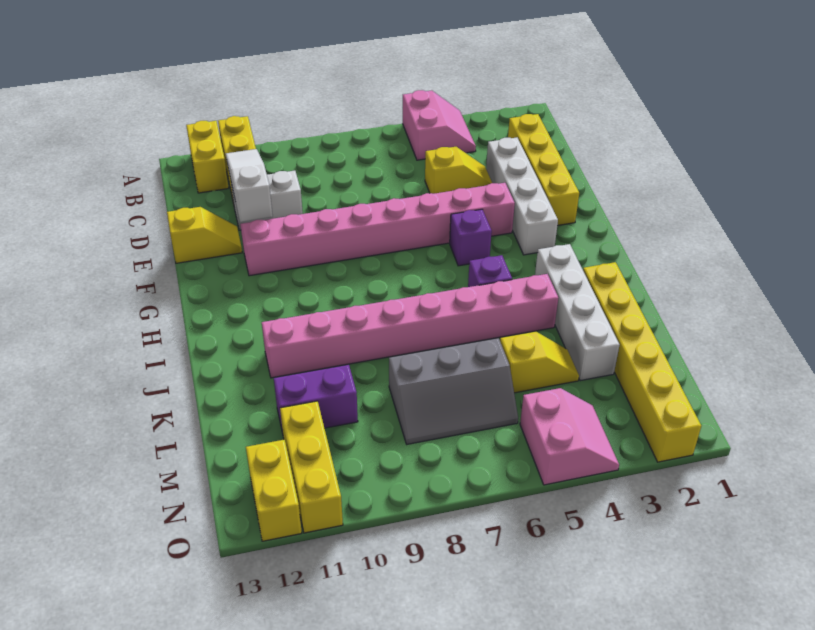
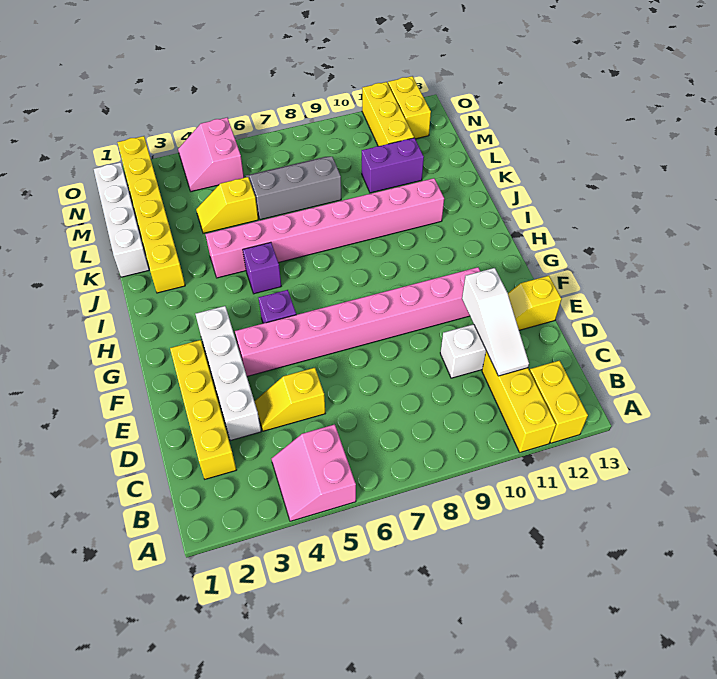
white brick I3:L3 level 1 -> white brick K1:N1 level 1

